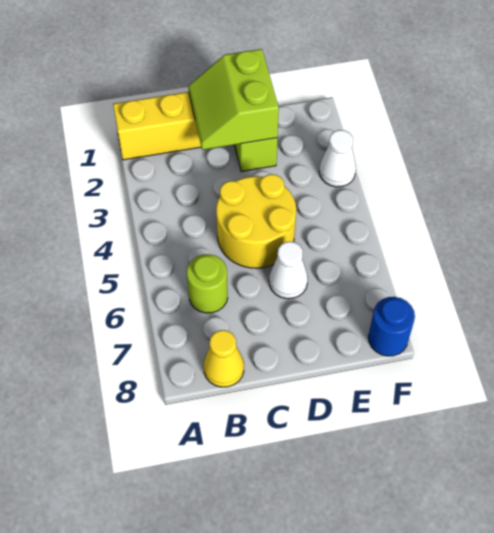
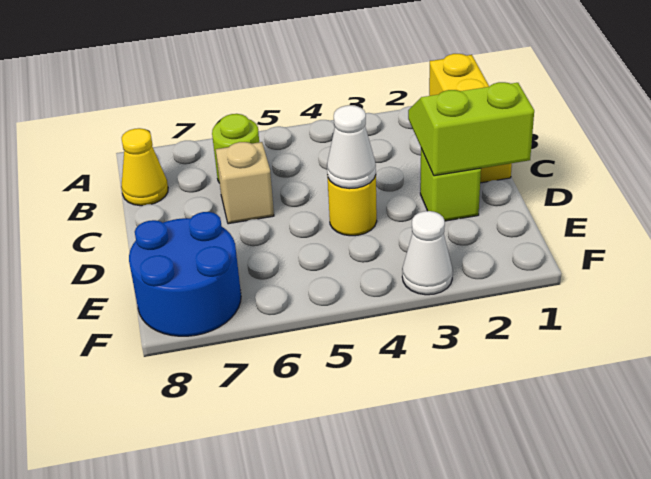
yellow round brick C4:D5 level 1 -> yellow round brick D4 level 1
none -> tan brick C6 level 1
white cone D6 level 1 -> white cone D4 level 2
blue round brick F8 level 1 -> blue round brick E7:F8 level 1

